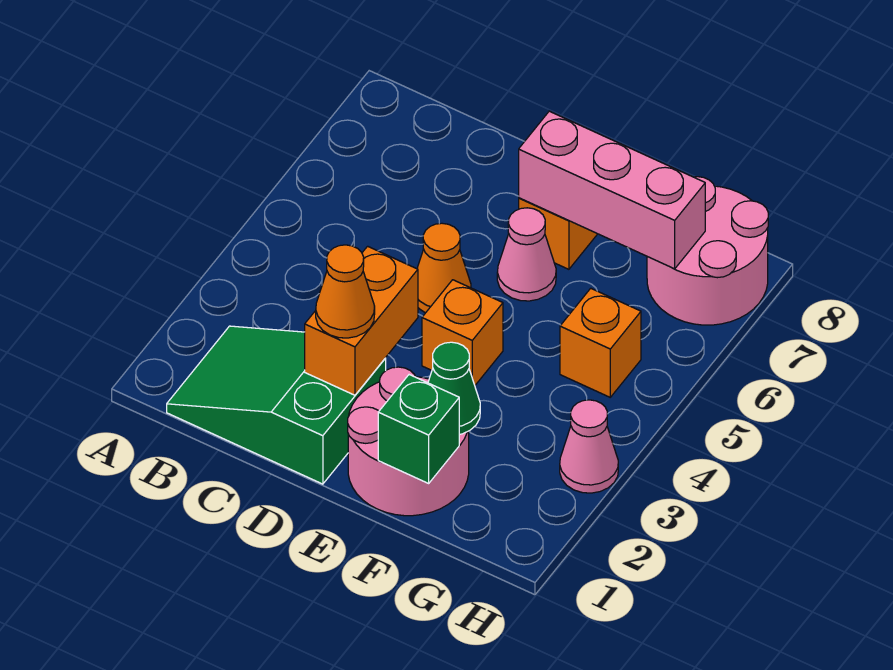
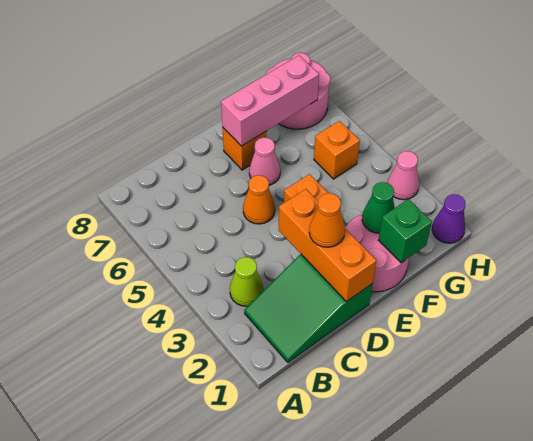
none -> lime cone B3 level 1
orange brick D2:D3 level 2 -> orange brick D1:D3 level 2
none -> purple cone H1 level 1

